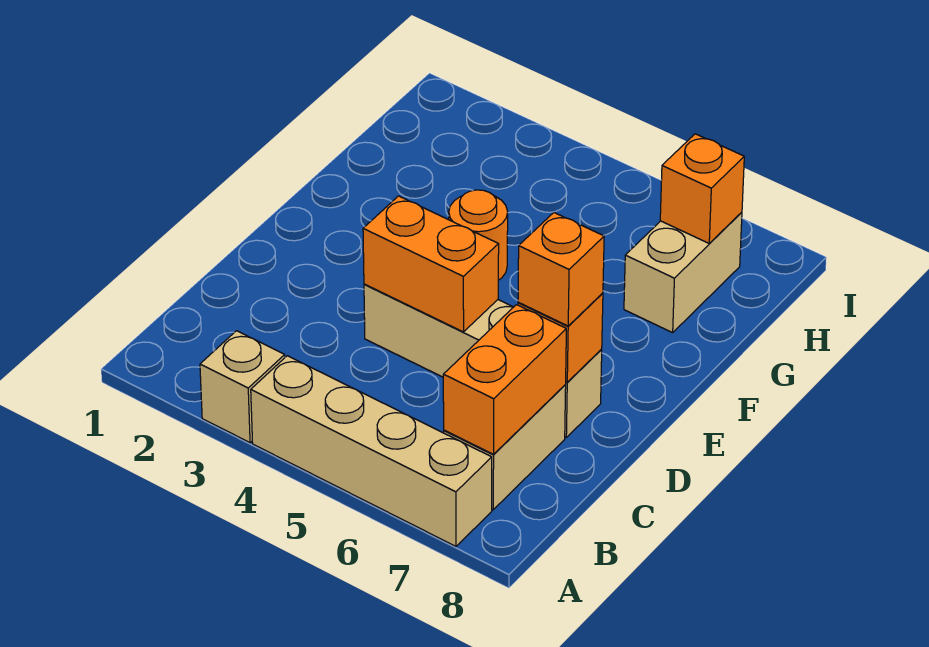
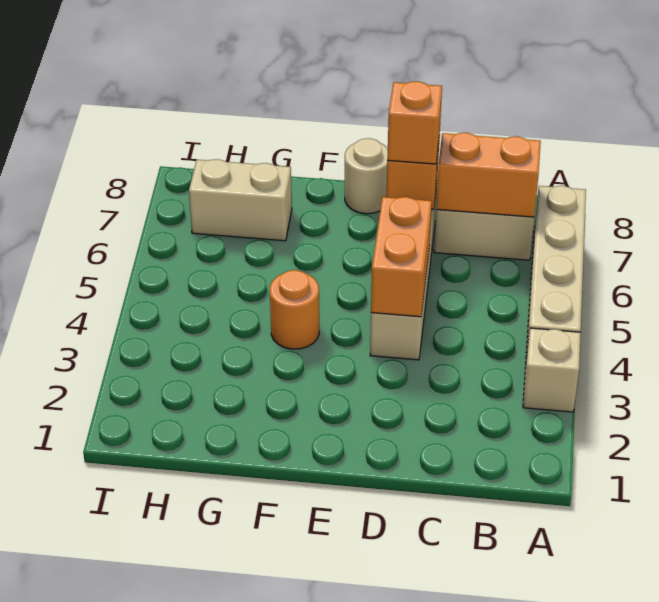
none -> tan round brick E8 level 1
orange brick H7 level 2 -> none

